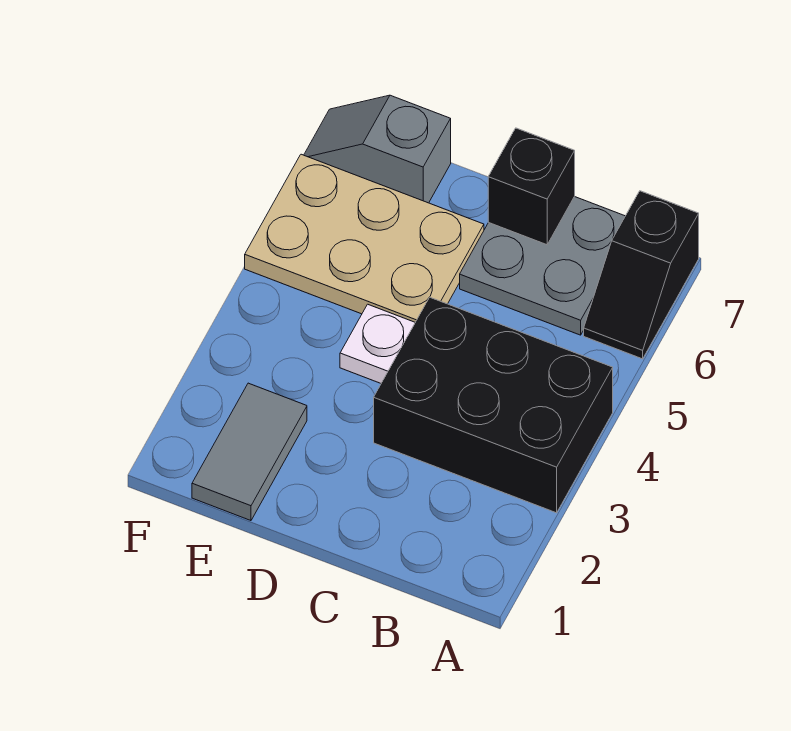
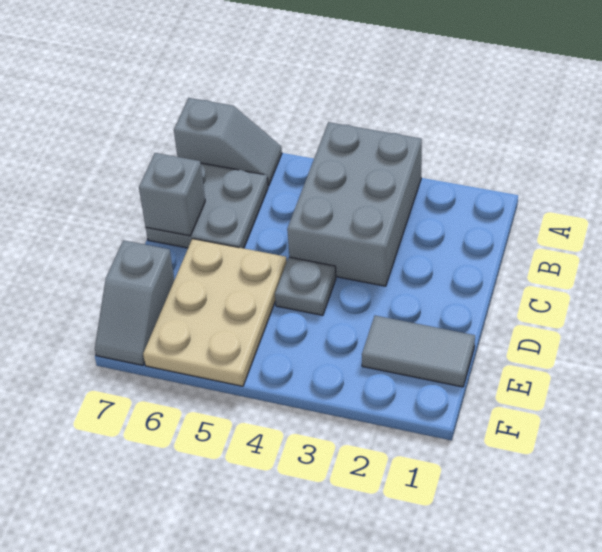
black brick A3:C4 level 1 -> grey brick A3:C4 level 1
black slope A6:A7 level 1 top 7 -> grey slope A6:A7 level 1 top 7
black brick C7 level 2 -> grey brick C7 level 2
white plate D4 level 1 -> grey plate D4 level 1

